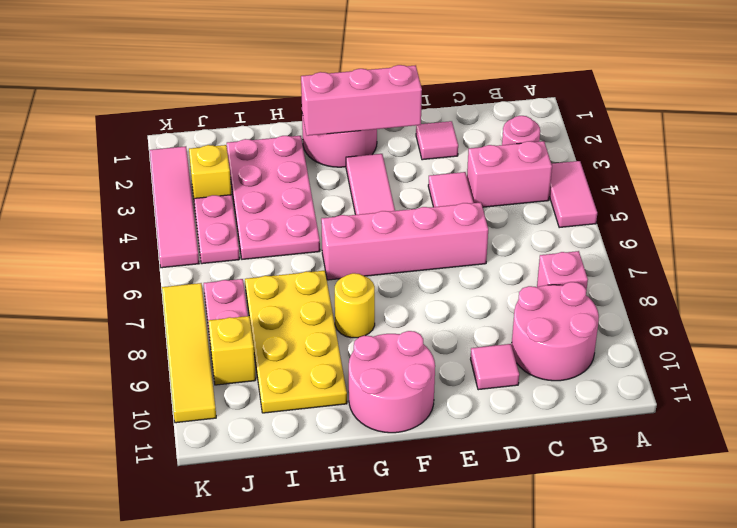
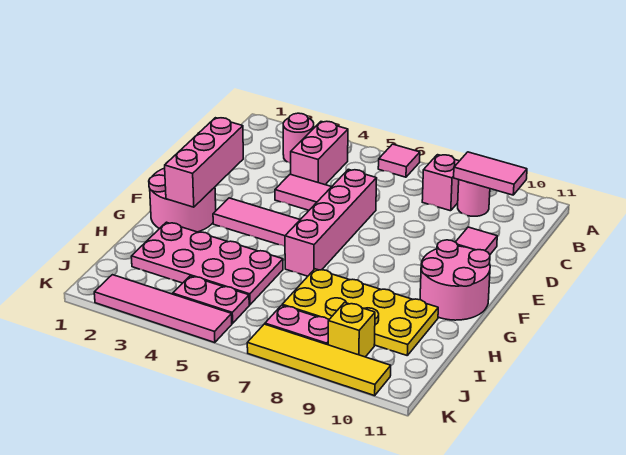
pink tile A4:A5 level 1 -> pink tile B9:B10 level 2
pink round brick B9:C10 level 1 -> pink round brick B9 level 1
pink tile D2 level 1 -> pink tile A6 level 1
yellow round brick G8 level 1 -> none
yellow brick J3 level 1 -> none

